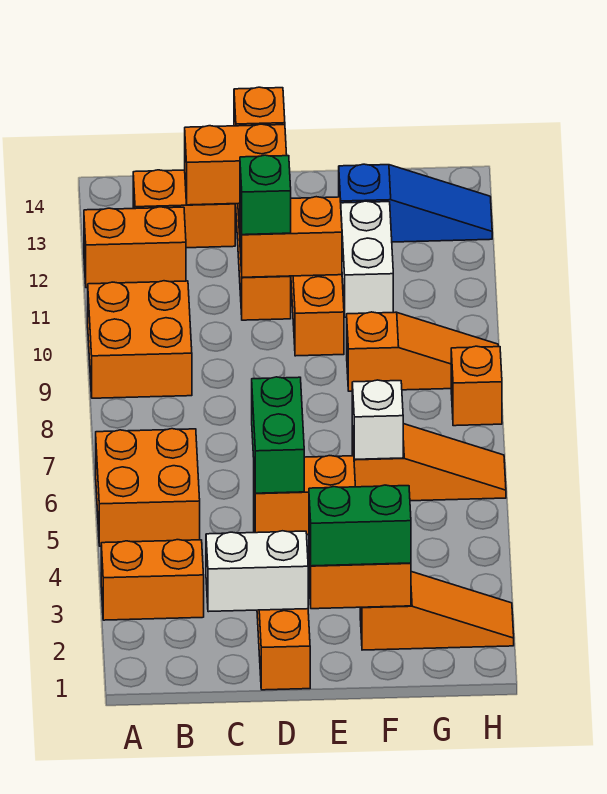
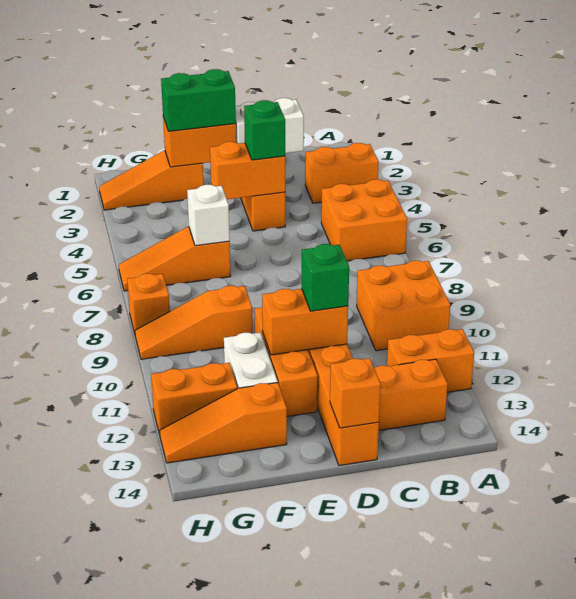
orange brick C13:D13 level 2 -> orange brick G12:H12 level 1
green brick D4:D5 level 3 -> green brick D4 level 3
blue slope F13:H13 level 1 top F -> orange slope F13:H13 level 1 top F

